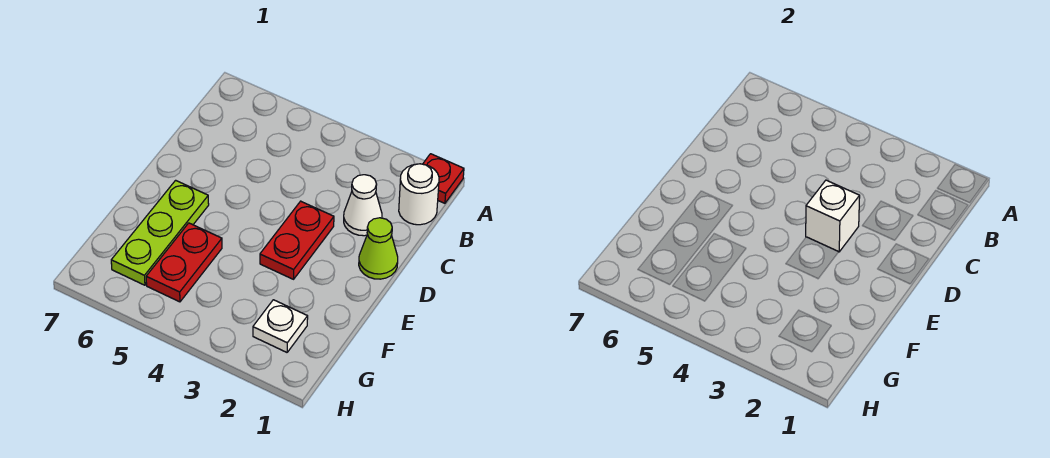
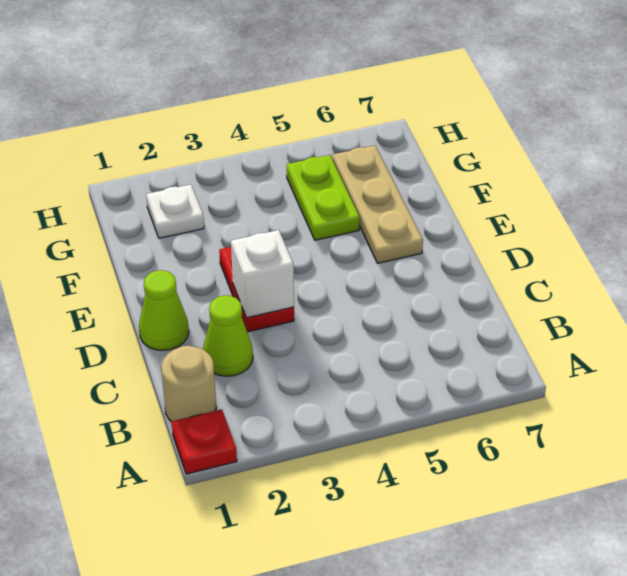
white round brick B1 level 1 -> tan round brick B1 level 1
white cone C2 level 1 -> lime cone C2 level 1
lime plate E6:G6 level 1 -> tan plate E6:G6 level 1
red plate F5:G5 level 1 -> lime plate F5:G5 level 1

